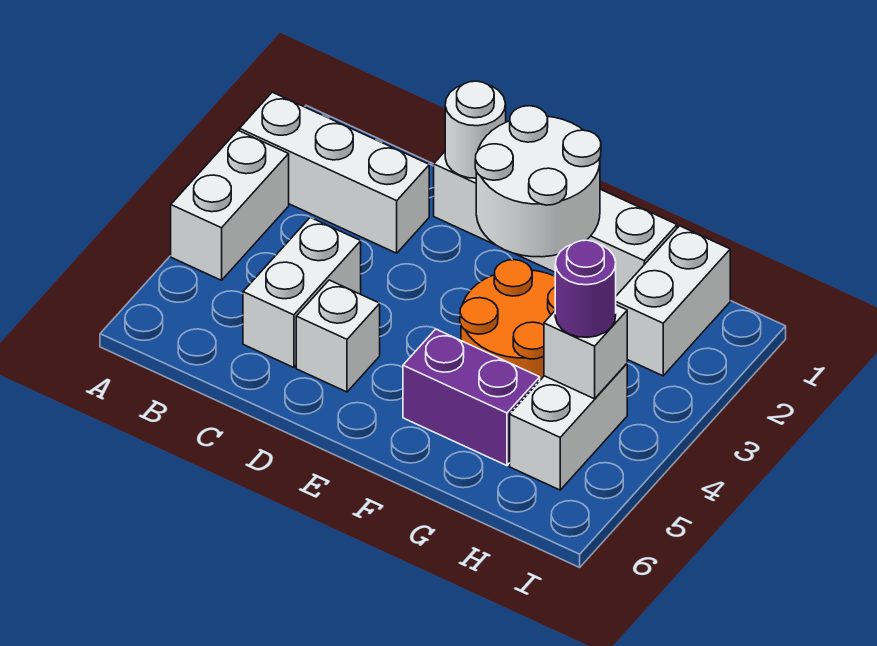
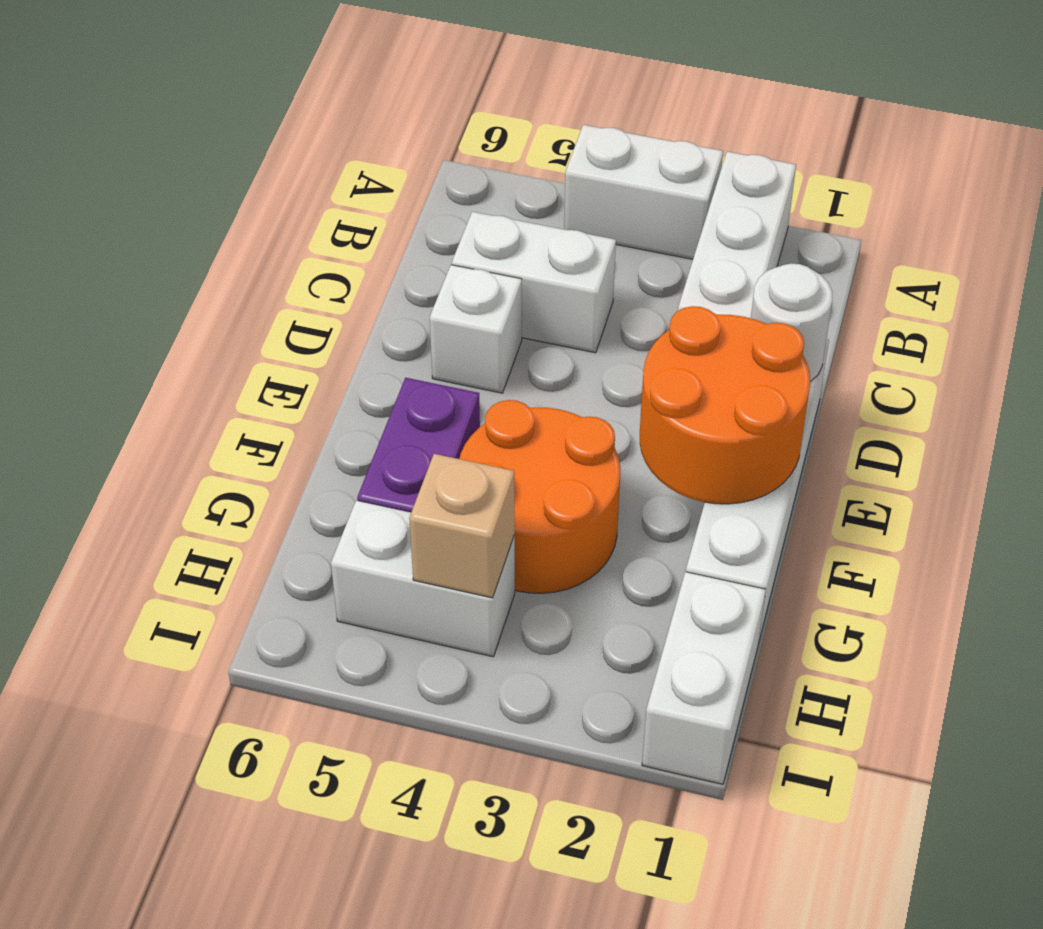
white round brick E1:F2 level 2 -> orange round brick E1:F2 level 2
white brick H1:H2 level 1 -> white brick H1:I1 level 1
white brick H4 level 2 -> tan brick H4 level 2
purple round brick H4 level 3 -> none

